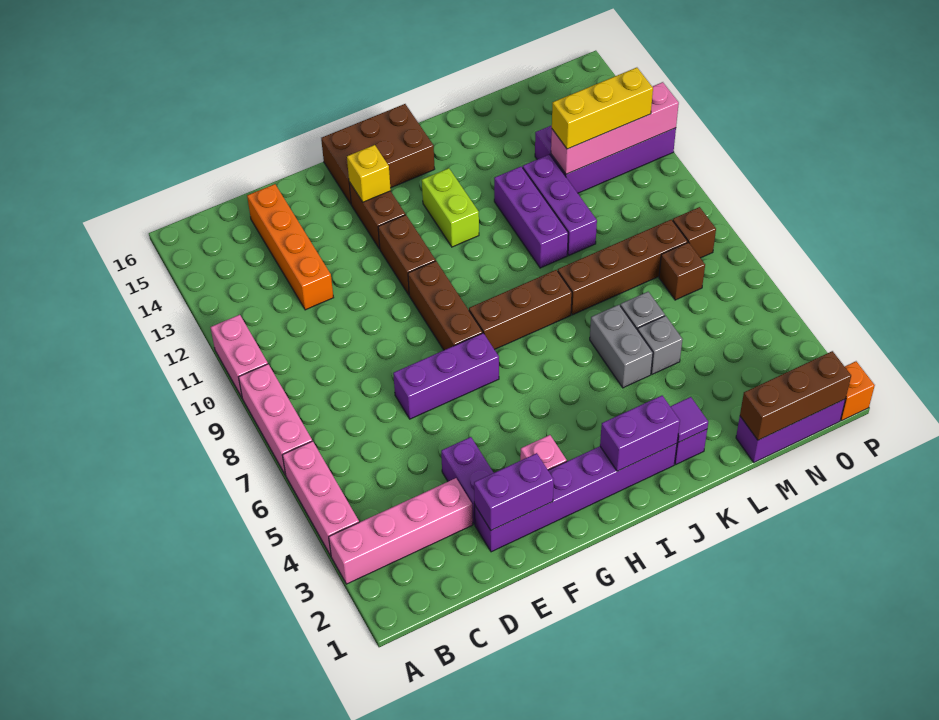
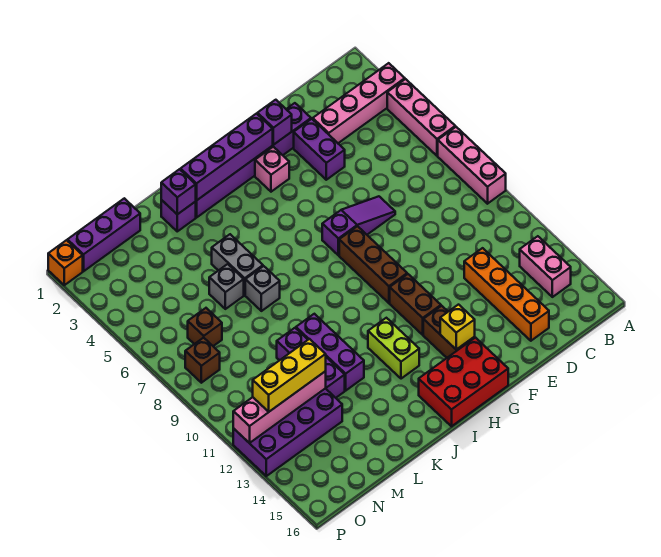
pink brick A10:A11 level 1 -> pink brick B13:B14 level 1
purple brick E2:F2 level 2 -> purple brick F2 level 2
purple brick E7:G7 level 1 -> purple slope E7:G7 level 1 top G
brown brick G15:I16 level 1 -> red brick G15:I16 level 1
brown brick H8:J8 level 1 -> none
purple brick I2:J2 level 2 -> purple brick G2:J2 level 2
purple tile K2 level 2 -> purple brick K2 level 2
brown brick K8:N8 level 1 -> none
grey brick L5 level 1 -> grey brick K7 level 1
brown brick M1:O1 level 2 -> none

